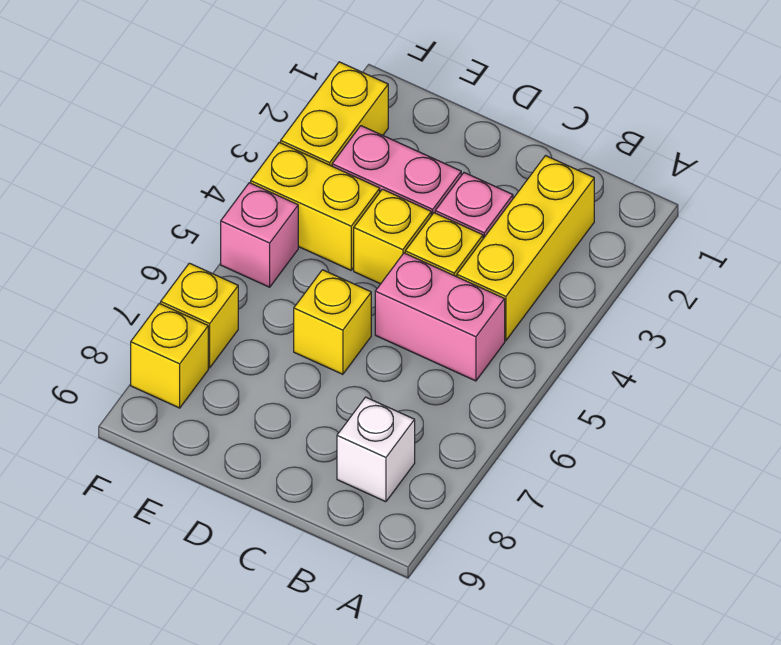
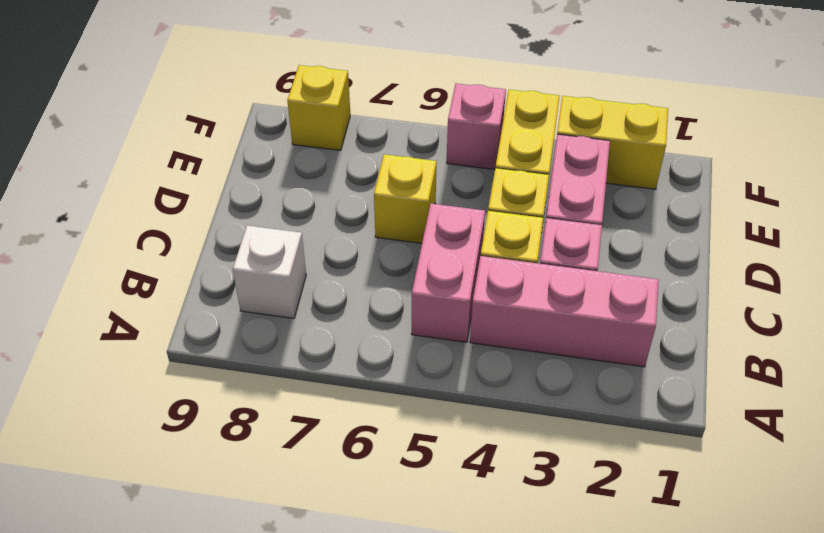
yellow brick B2:B4 level 1 -> pink brick B2:B4 level 1
yellow brick F7 level 1 -> none

